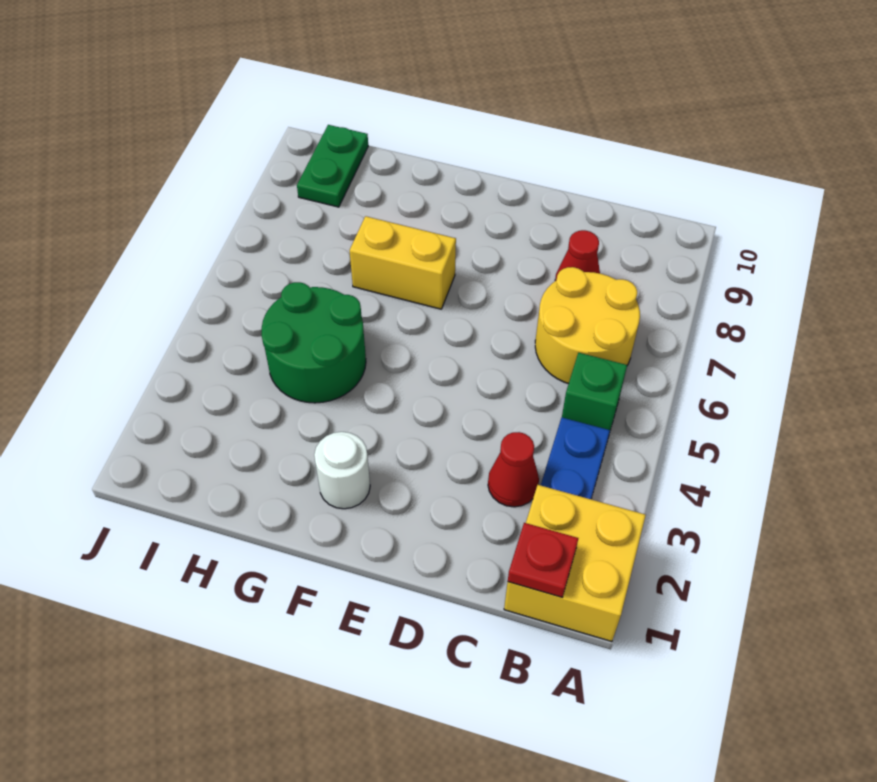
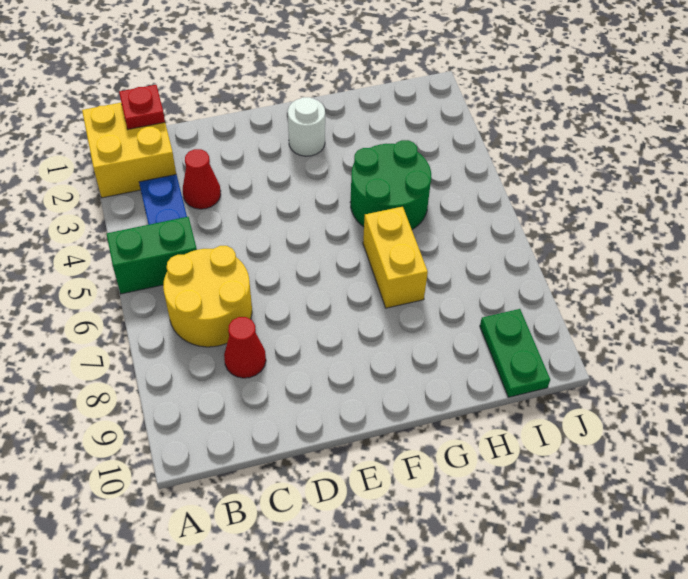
green brick B5 level 1 -> green brick A5:B5 level 1
yellow brick F7:G7 level 1 -> yellow brick G6:G7 level 1

